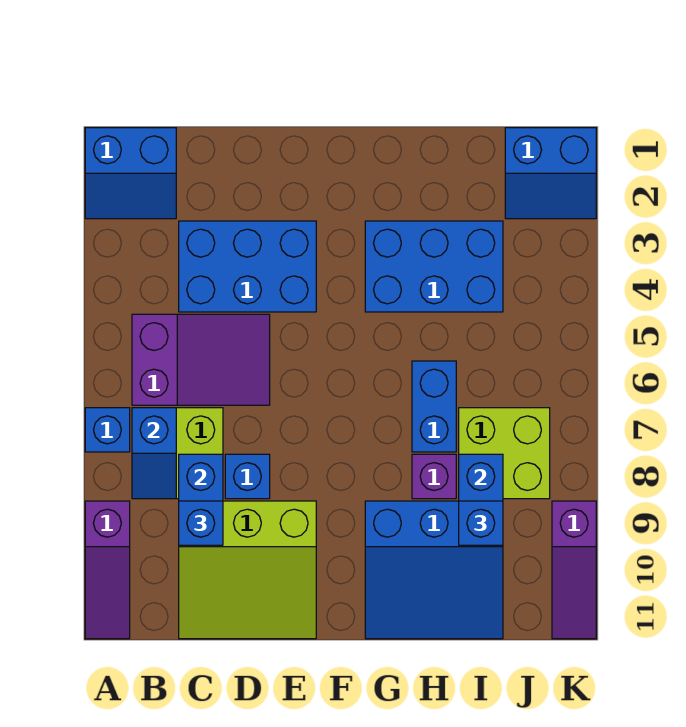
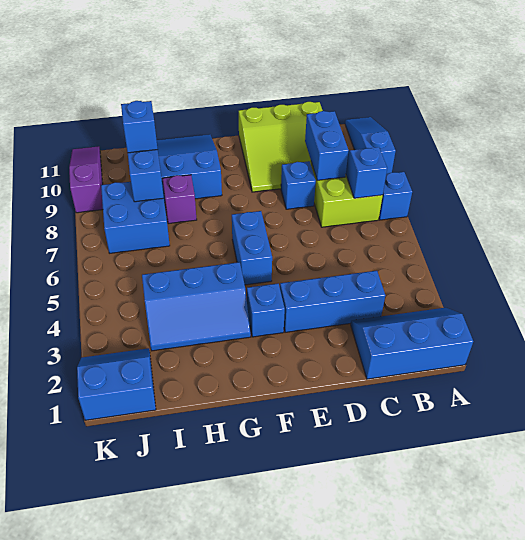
blue slope A1:B2 level 1 top 1 -> blue slope A1:C2 level 1 top 1
purple slope A9:A11 level 1 top 9 -> blue slope A9:A11 level 1 top 9
purple slope B5:D6 level 1 top B -> none
blue brick C3:E4 level 1 -> blue brick C3:E3 level 1
lime slope C9:E11 level 1 top 9 -> lime slope C9:E11 level 1 top 11
blue brick C9 level 3 -> blue brick F3 level 1
blue brick G3:I4 level 1 -> blue slope G3:I4 level 1 top 4
blue brick H6:H7 level 1 -> blue brick F5:F6 level 1
lime brick I7:J8 level 1 -> blue brick I7:J8 level 1

